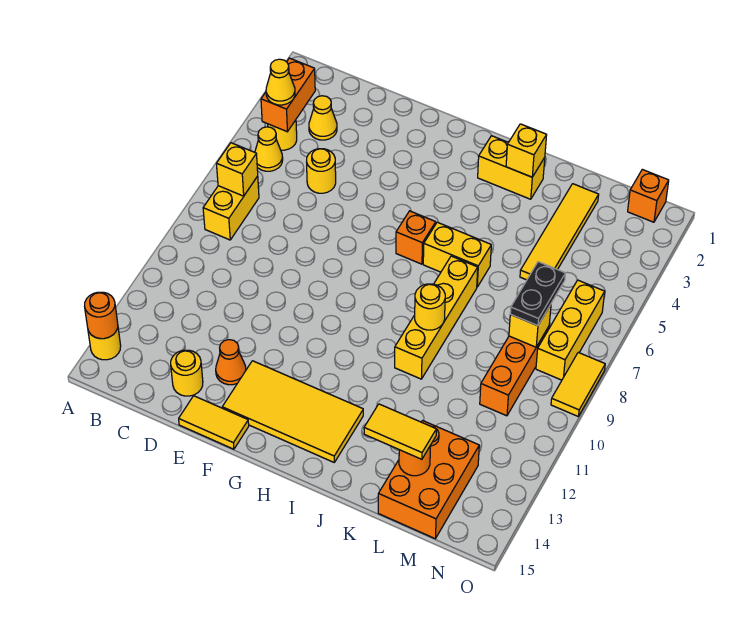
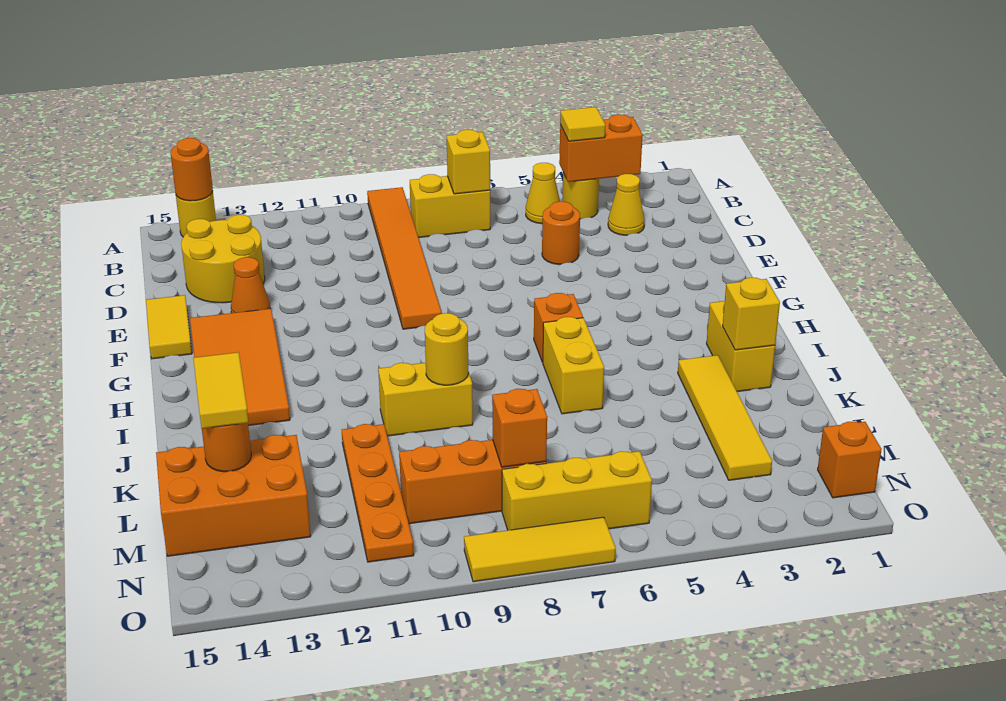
none -> orange tile A9:F9 level 1
yellow cone B4 level 3 -> yellow tile B4 level 3
yellow round brick D5 level 1 -> orange round brick D5 level 1
yellow round brick D14 level 1 -> yellow round brick C13:D14 level 1
yellow tile F13:I14 level 1 -> orange tile F13:I14 level 1
yellow brick J7:J10 level 1 -> yellow brick J9:J10 level 1
none -> orange plate K11:N11 level 1
yellow tile L2:L5 level 1 -> yellow tile J3:M3 level 1
black plate M7:M8 level 3 -> none
yellow brick M8 level 2 -> orange brick M8 level 2
yellow tile O8:O9 level 1 -> yellow tile O7:O9 level 1

